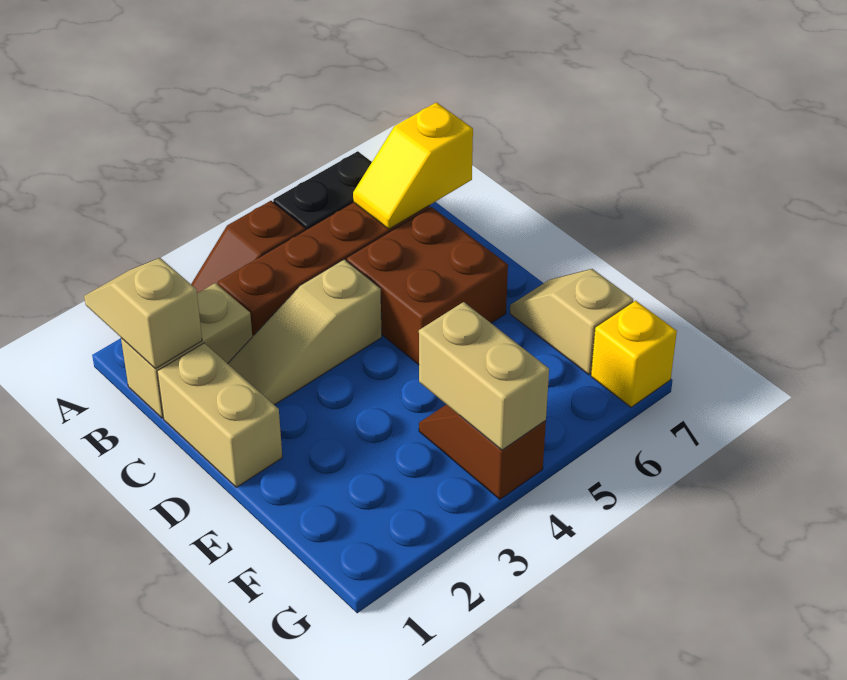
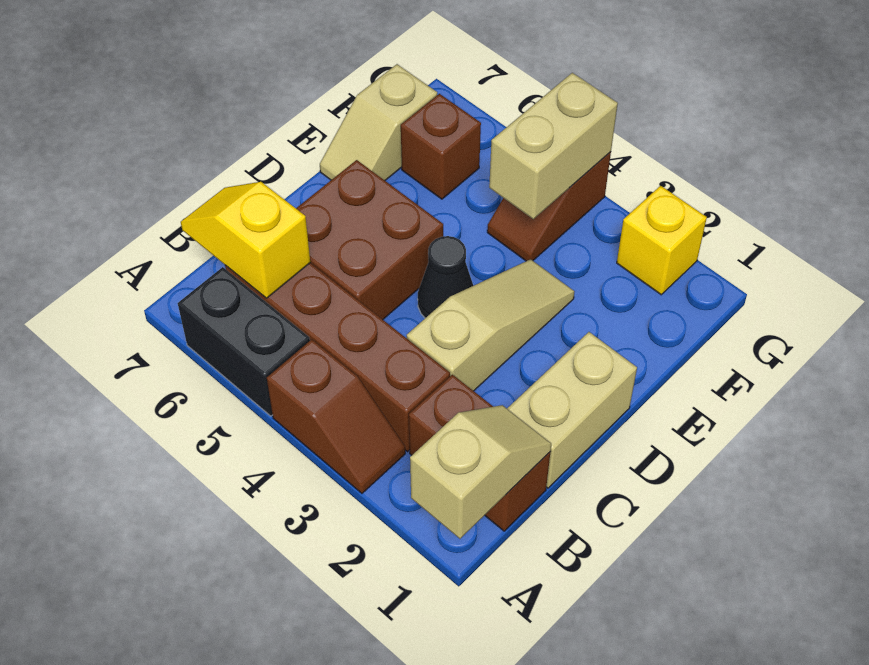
tan slope A1:B1 level 2 top B -> tan slope A1:B1 level 2 top A
tan brick B1:B2 level 1 -> brown brick B1:B2 level 1
yellow slope B6:B7 level 2 top 7 -> yellow slope B6:B7 level 2 top 6
tan slope C2:C4 level 1 top 4 -> tan slope C3:E3 level 1 top C
none -> black cone D4 level 1
none -> brown brick F6 level 1
yellow brick G7 level 1 -> yellow brick G2 level 1

